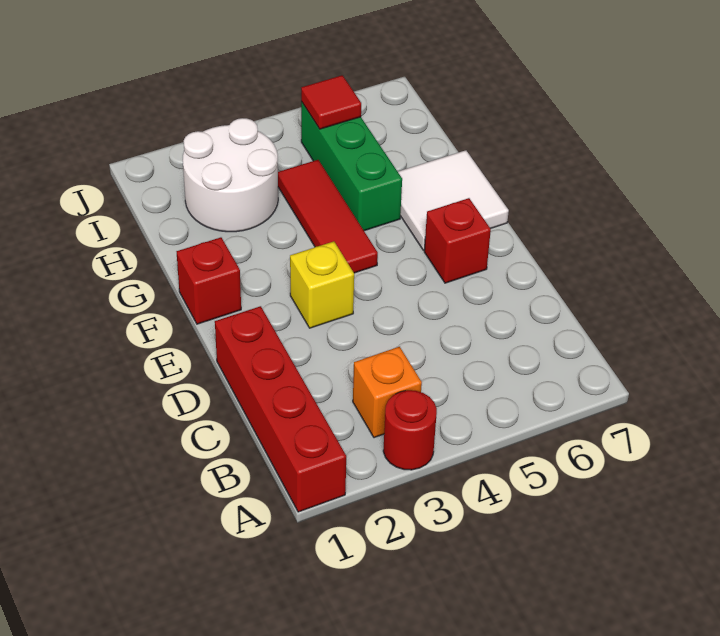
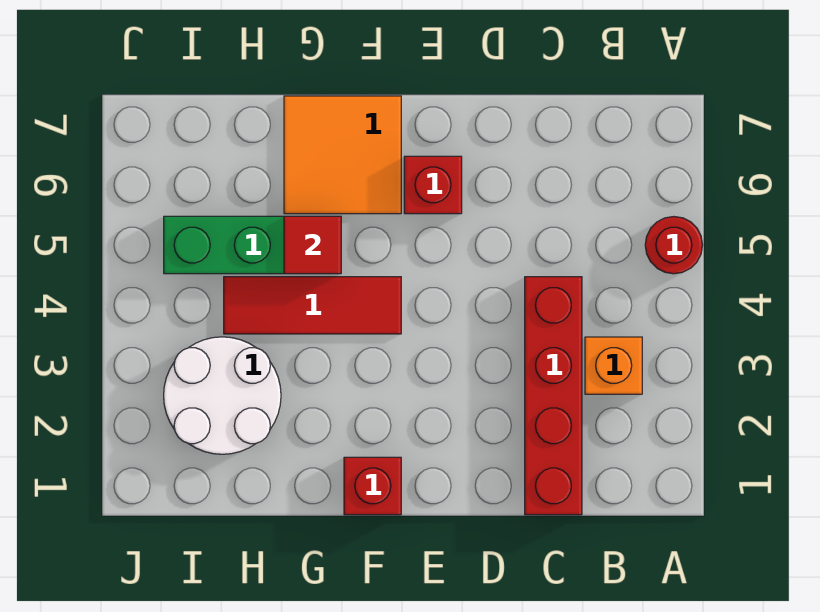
red brick A1:D1 level 1 -> red brick C1:C4 level 1
red round brick A3 level 1 -> red round brick A5 level 1
yellow brick E3 level 1 -> none
white tile F6:G7 level 1 -> orange tile F6:G7 level 1
red tile I5 level 2 -> red tile G5 level 2

